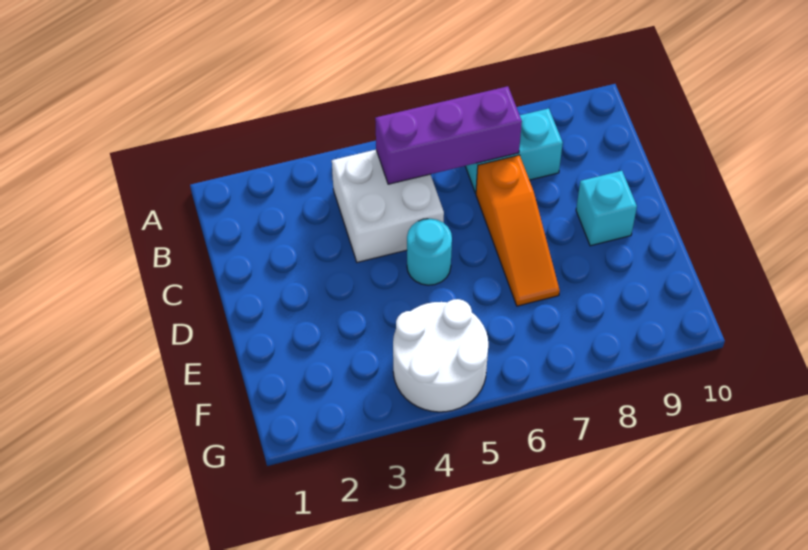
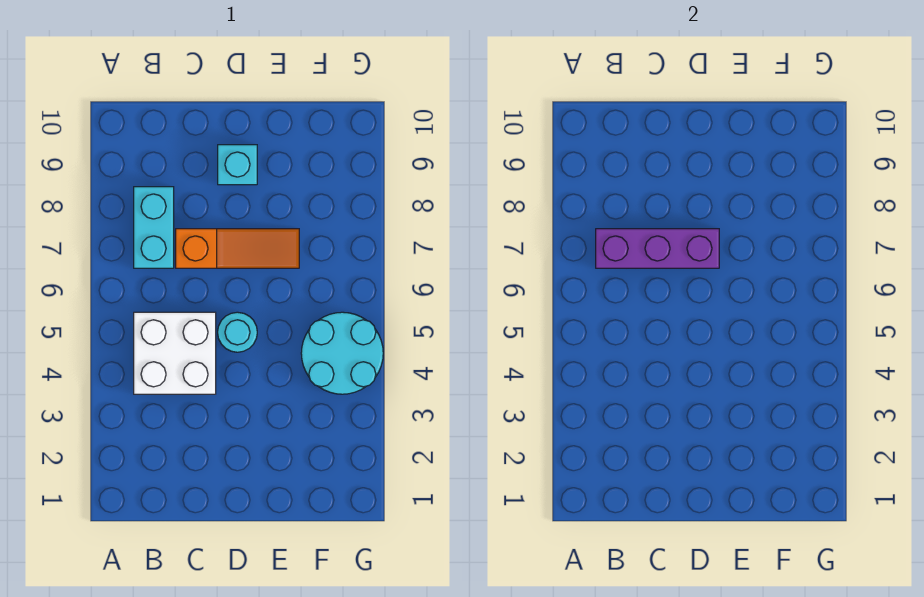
purple brick B5:B7 level 2 -> purple brick B7:D7 level 2
white round brick F4:G5 level 1 -> cyan round brick F4:G5 level 1

